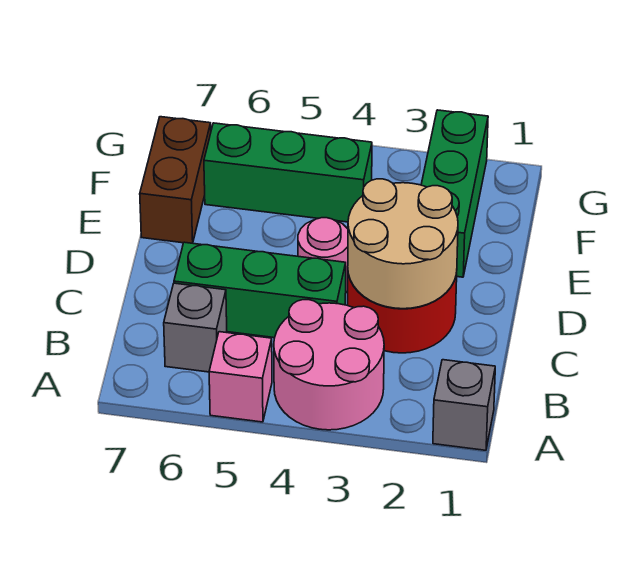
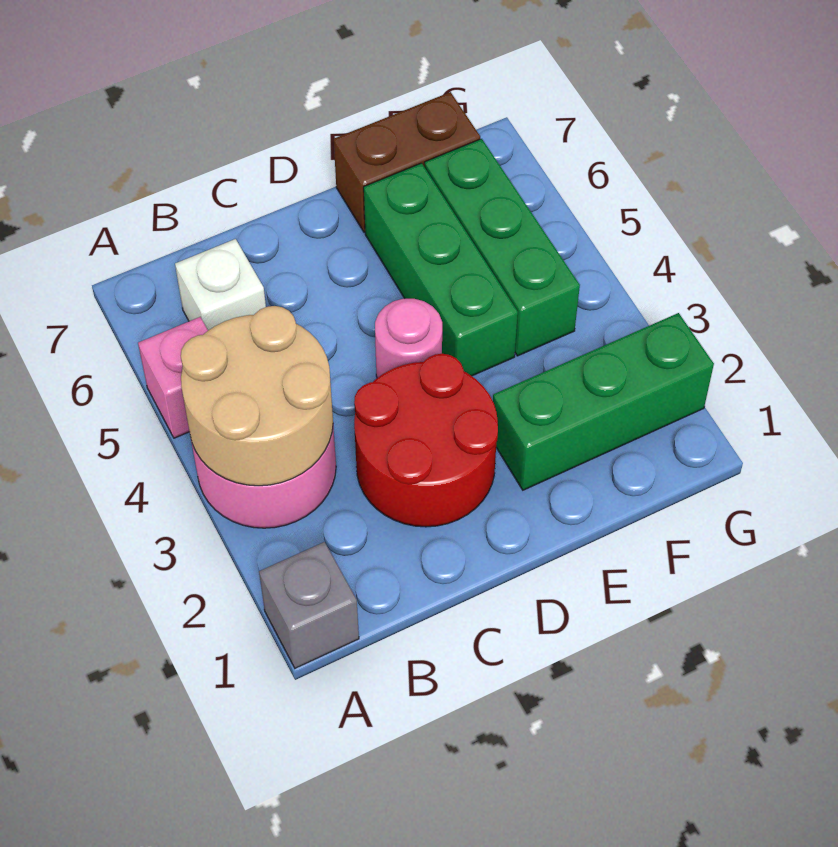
grey brick B6 level 1 -> white brick B6 level 1
tan round brick C2:D3 level 2 -> tan round brick A3:B4 level 2
green brick C4:C6 level 1 -> green brick E4:E6 level 1

